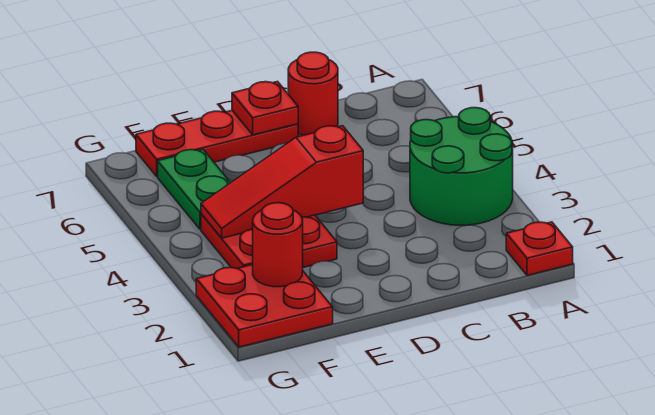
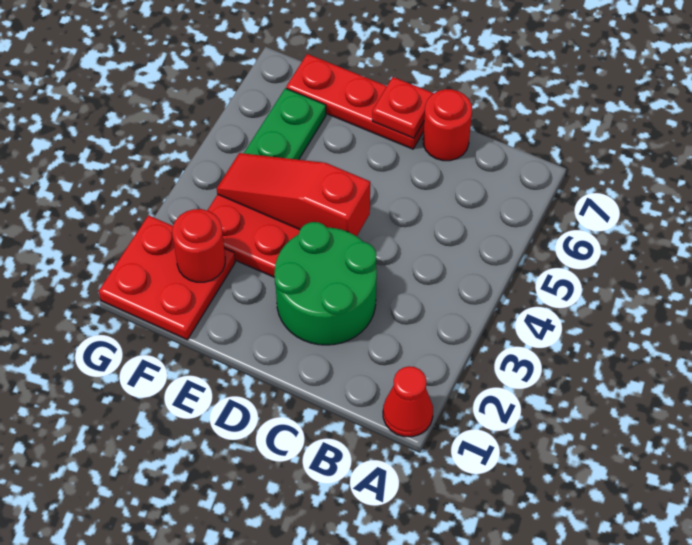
red plate A1 level 1 -> red cone A1 level 1
green round brick A3:B4 level 1 -> green round brick C2:D3 level 1

